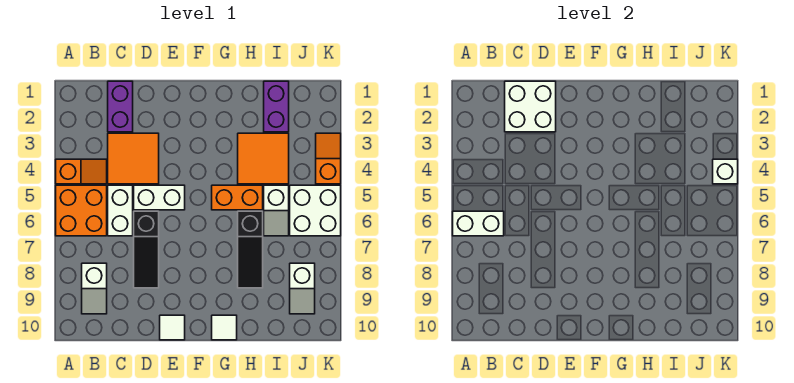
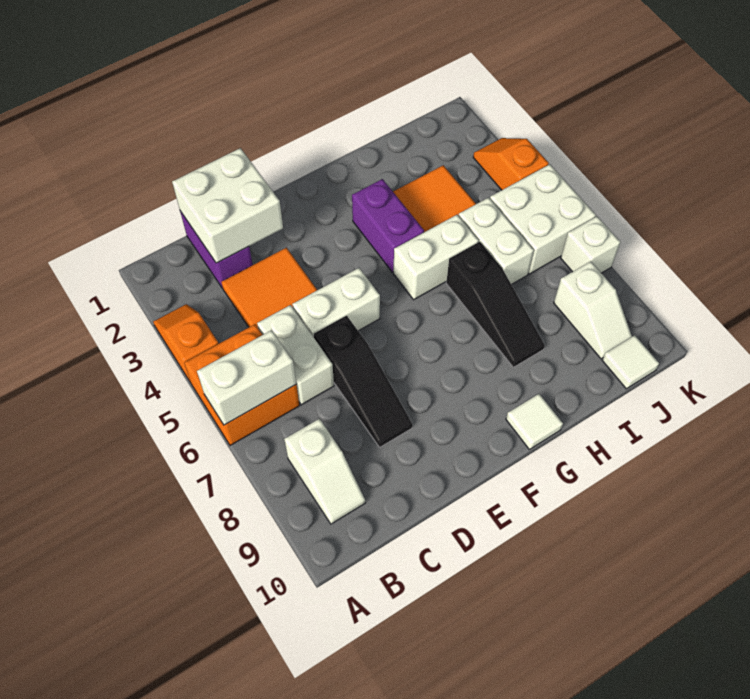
orange slope A4:B4 level 1 top A -> orange slope A3:A4 level 1 top 4
white tile E10 level 1 -> white tile J10 level 1
orange brick G5:H5 level 1 -> white brick G5:H5 level 1
purple brick I1:I2 level 1 -> purple brick G3:G4 level 1
white slope I5:I6 level 1 top 5 -> white brick I5:I6 level 1
white brick K4 level 2 -> white brick K7 level 1

